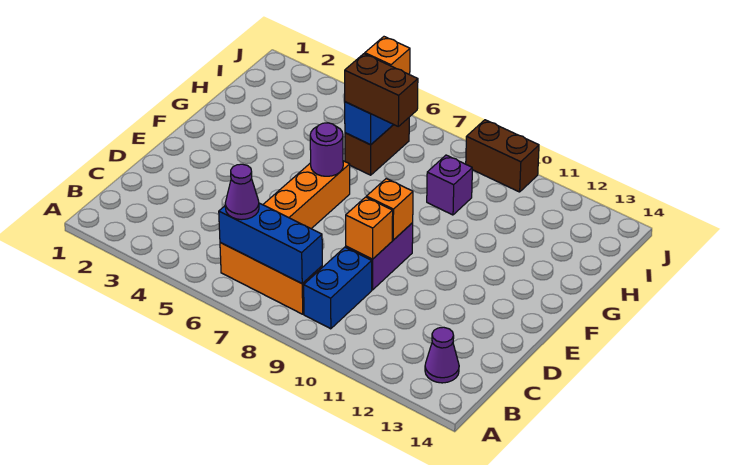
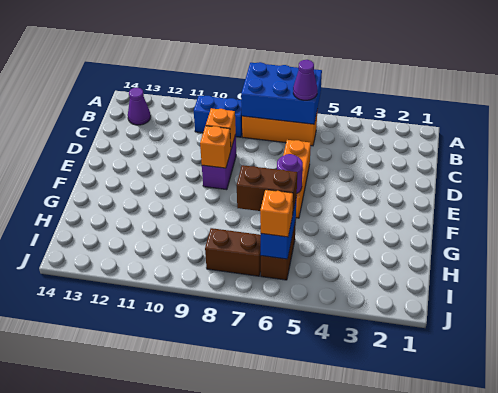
blue brick B6:B8 level 2 -> blue brick A6:B8 level 2
blue brick B9:C9 level 1 -> blue brick B9:B10 level 1
purple brick H9 level 1 -> none
brown brick J9:J10 level 1 -> brown brick I7:I8 level 1

